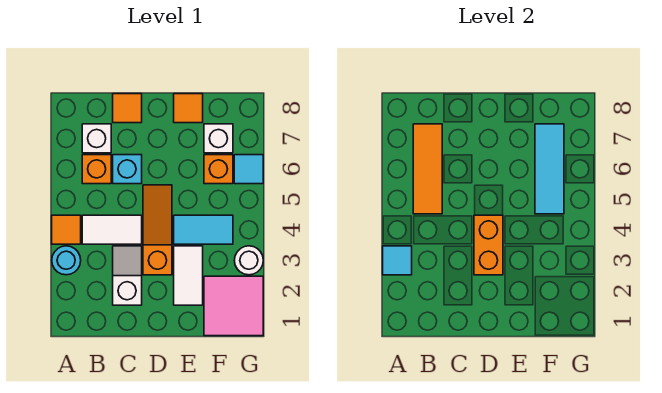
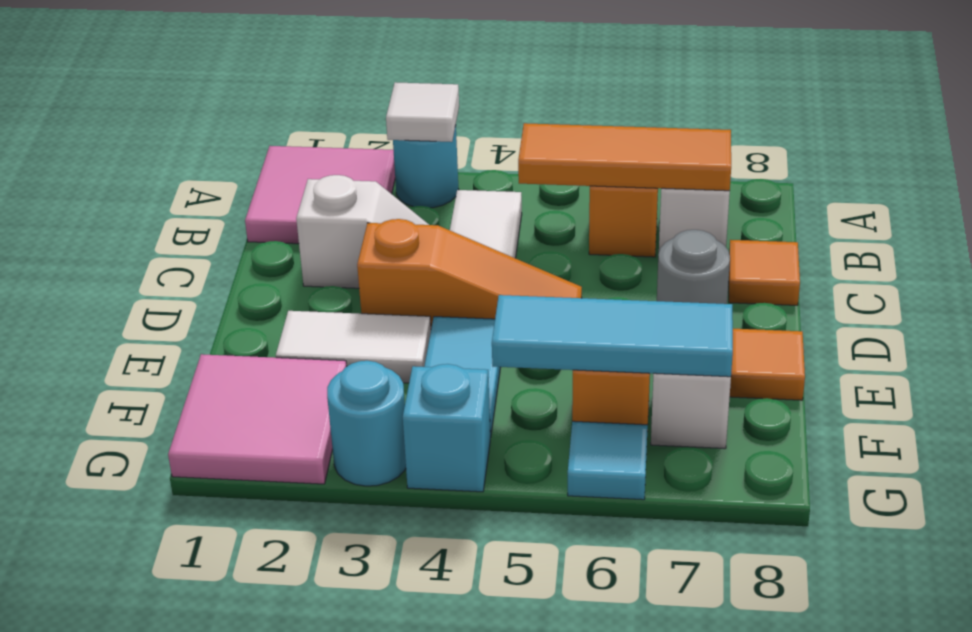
none -> pink tile A1:B2 level 1
cyan tile A3 level 2 -> white tile A3 level 2
orange tile A4 level 1 -> none
cyan brick C6 level 1 -> cyan brick G4 level 1
orange brick D3:D4 level 2 -> none
none -> grey round brick D7 level 1
white round brick G3 level 1 -> cyan round brick G3 level 1

